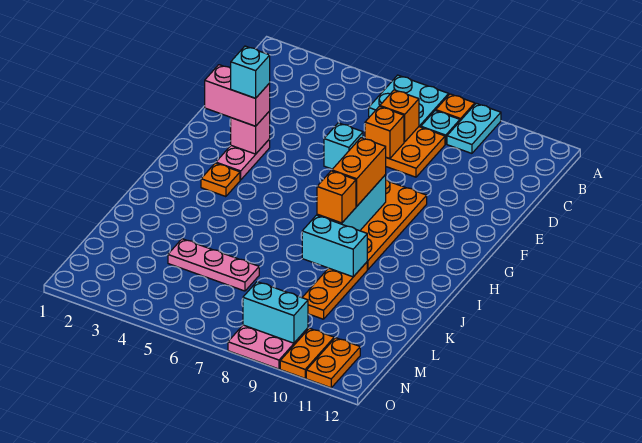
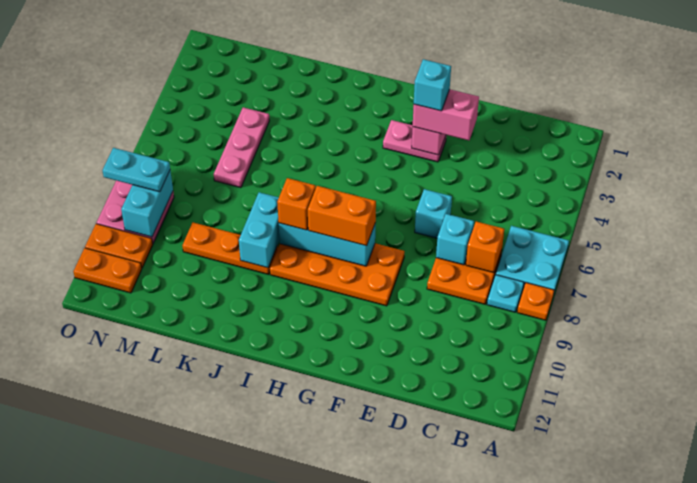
cyan plate A9:B9 level 1 -> cyan plate N8:O8 level 3
orange brick D7 level 2 -> cyan brick D7 level 2
pink brick F2:F3 level 3 -> pink brick E3:F3 level 3
orange plate H3 level 1 -> none

